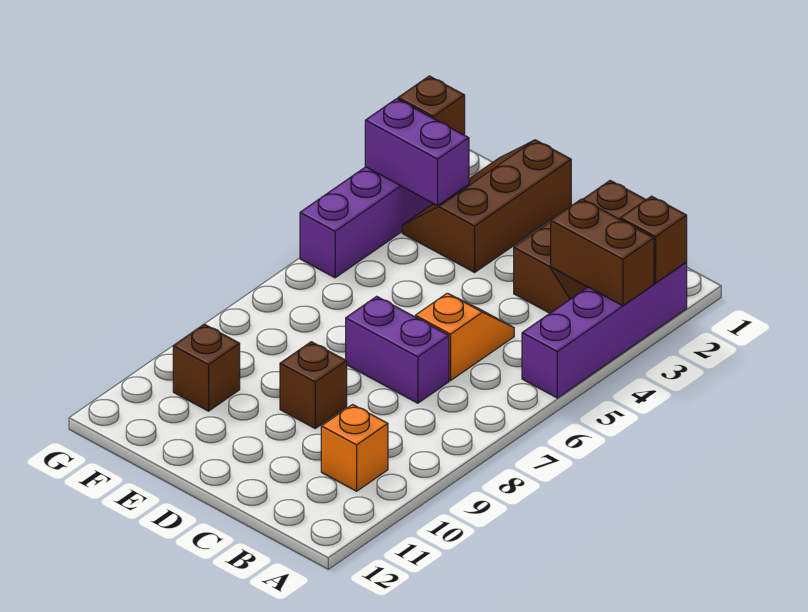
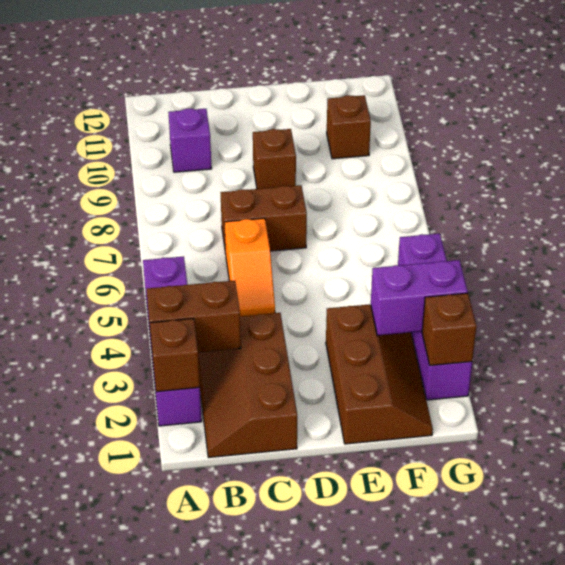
orange brick B10 level 1 -> purple brick B10 level 1
purple brick C7:D7 level 1 -> brown brick C7:D7 level 1

